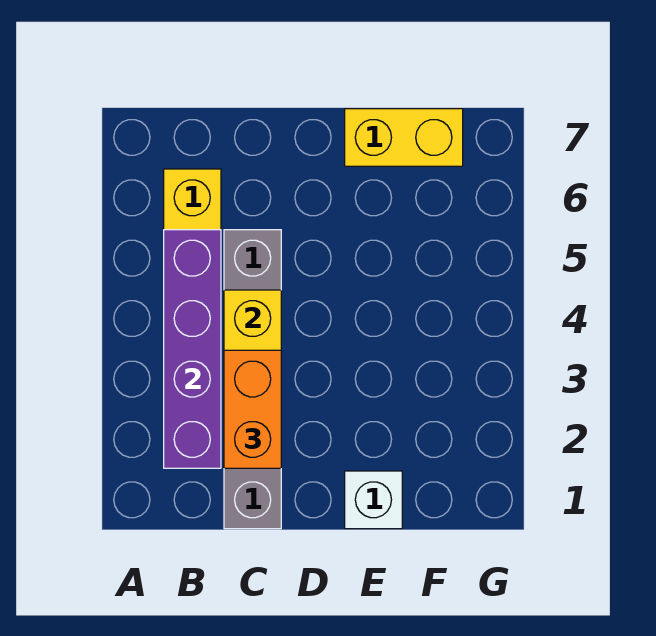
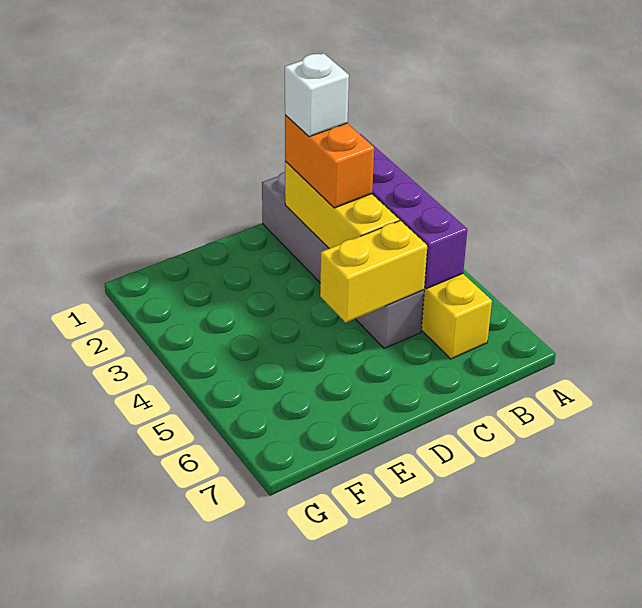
white brick E1 level 1 -> white brick C2 level 4
yellow brick E7:F7 level 1 -> yellow brick C5:D5 level 2

